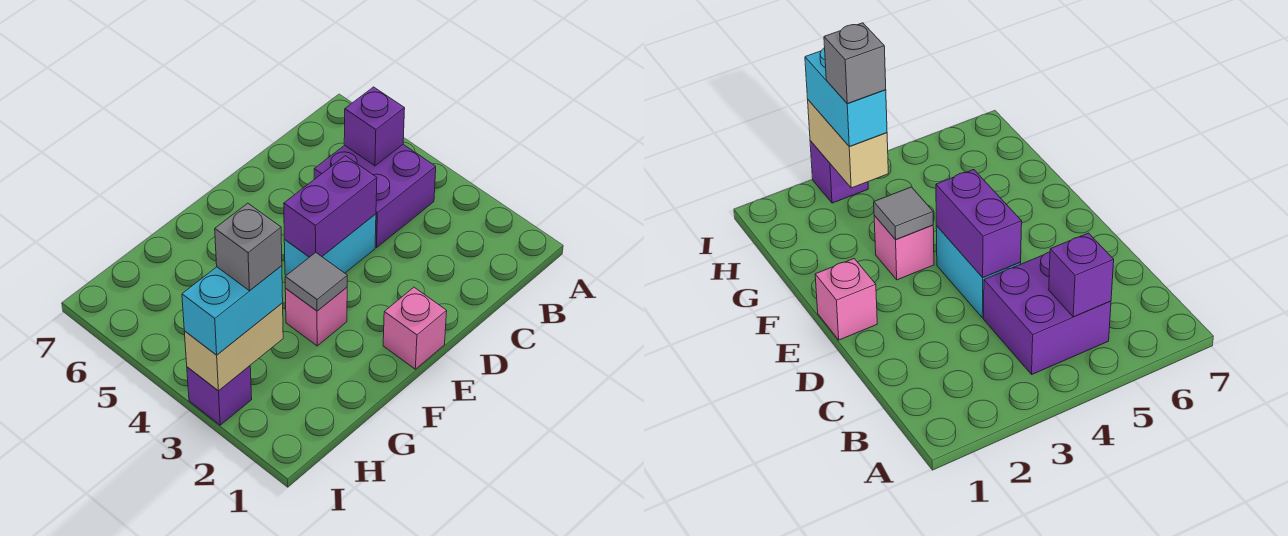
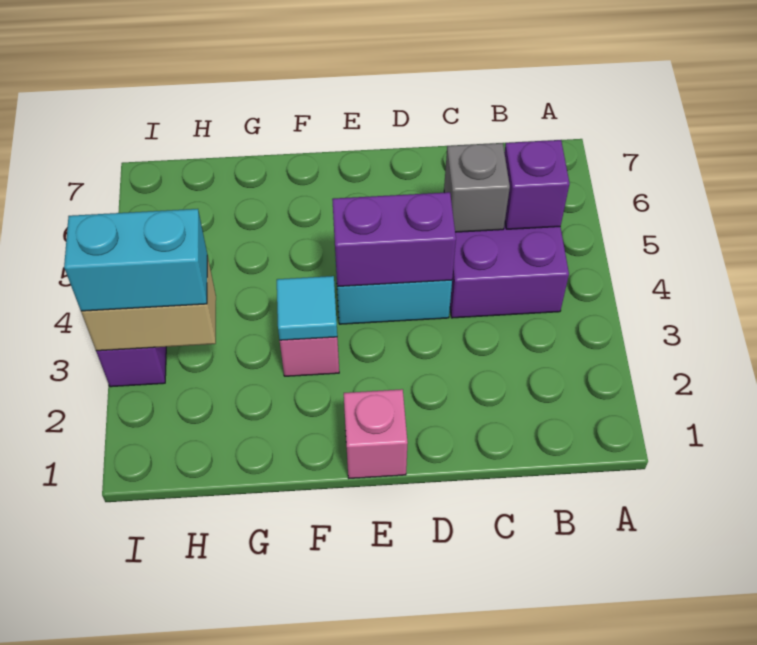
grey tile F3 level 2 -> cyan tile F3 level 2
grey brick H3 level 4 -> grey brick C5 level 2

